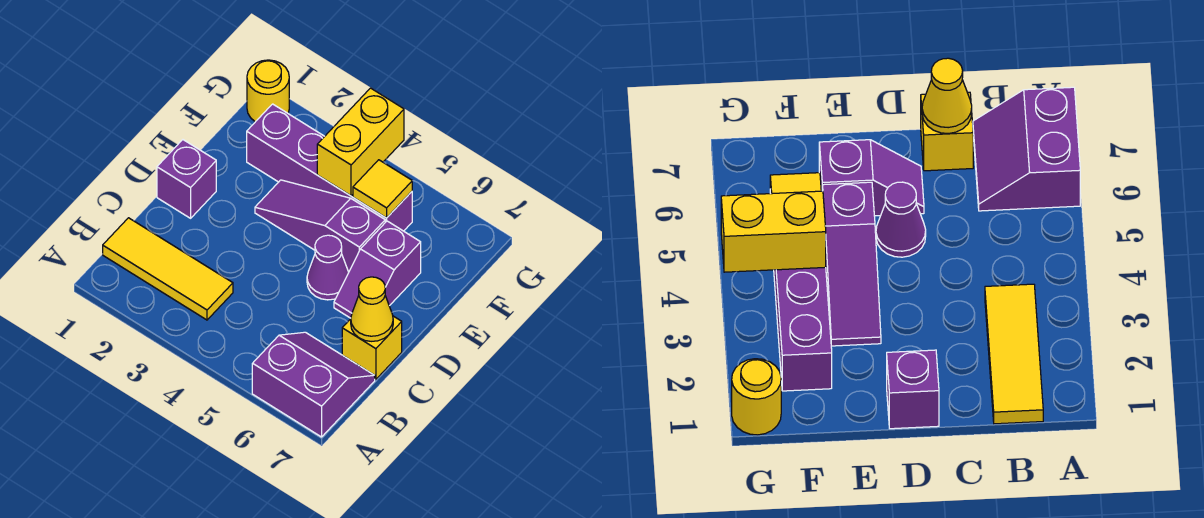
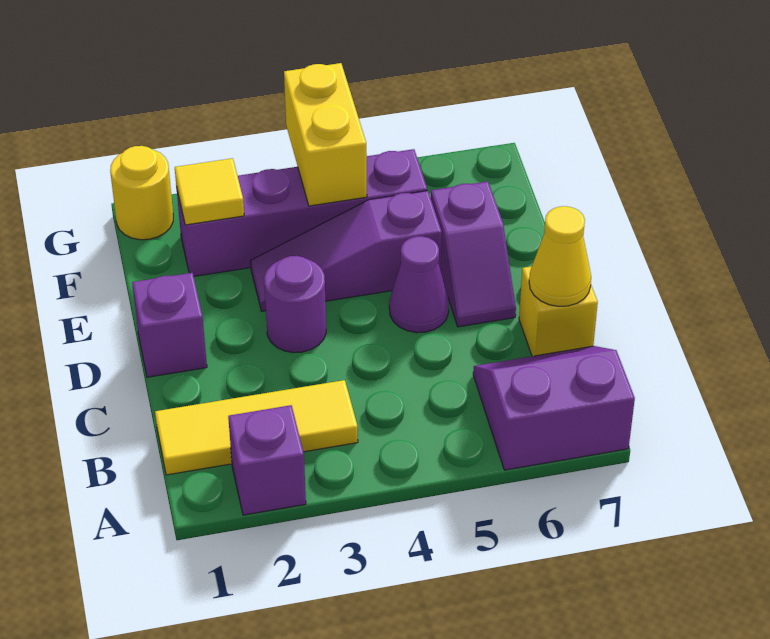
none -> purple brick A2 level 1
none -> purple round brick D3 level 1
yellow tile F5 level 2 -> yellow tile F2 level 2

